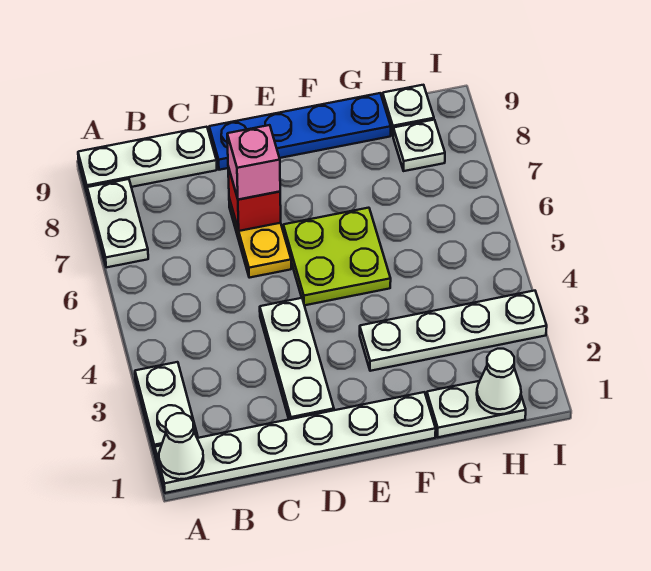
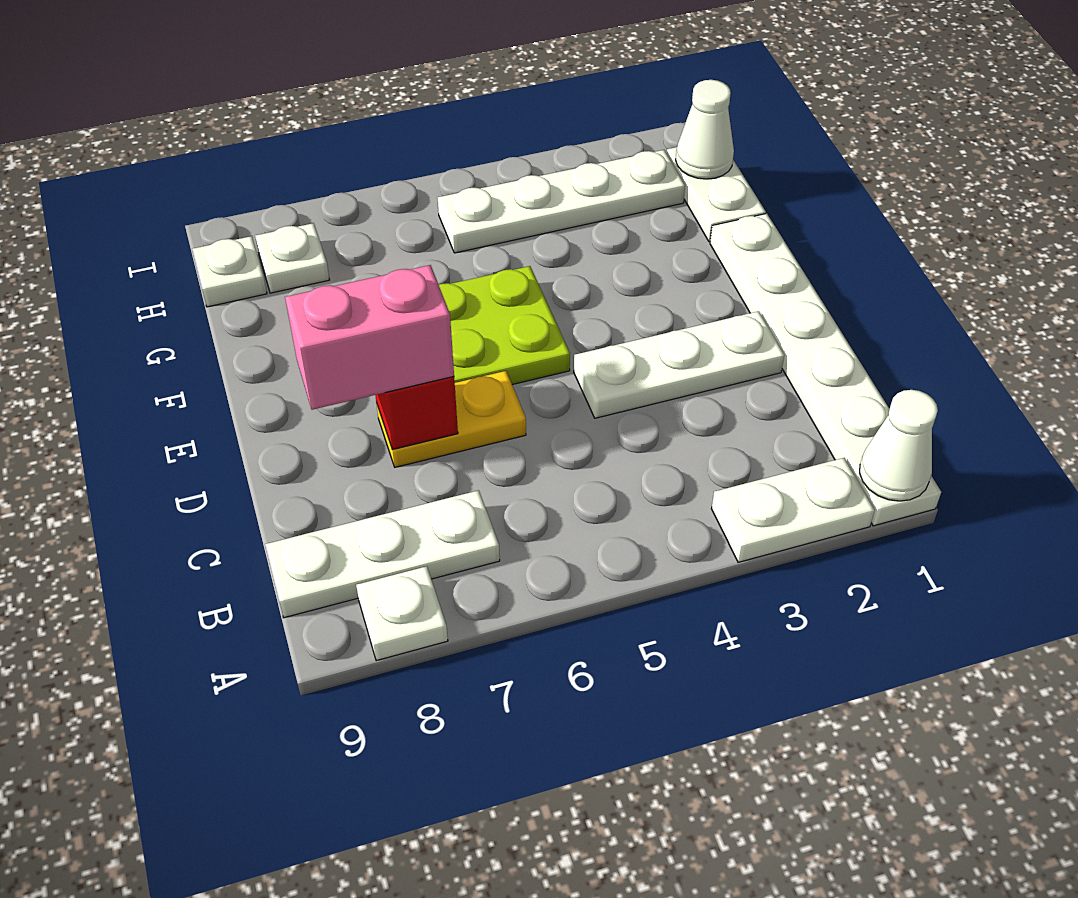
white plate A7:A8 level 1 -> white plate A8 level 1
white plate A9:C9 level 1 -> white plate B7:B9 level 1
pink brick D7 level 3 -> pink brick D7:D8 level 3
blue plate D9:G9 level 1 -> none
white plate F3:I3 level 1 -> white plate H2:H5 level 1

